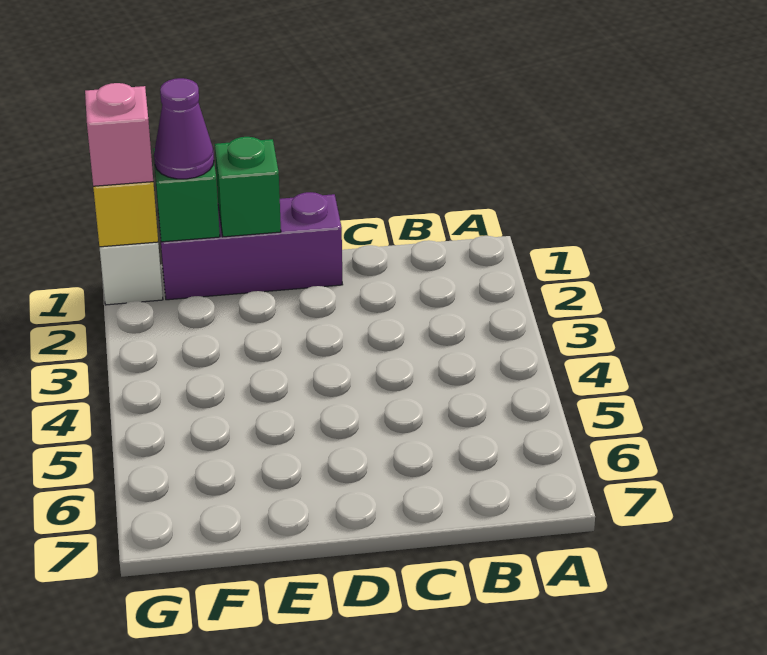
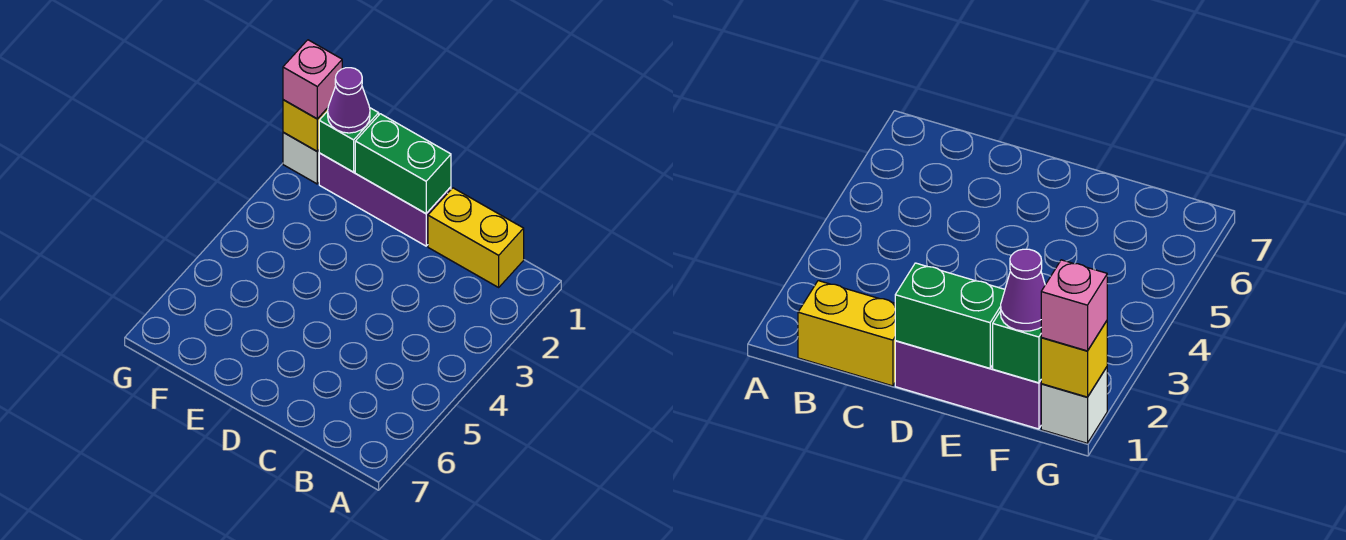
none -> yellow brick B1:C1 level 1
green brick E1 level 2 -> green brick D1:E1 level 2

